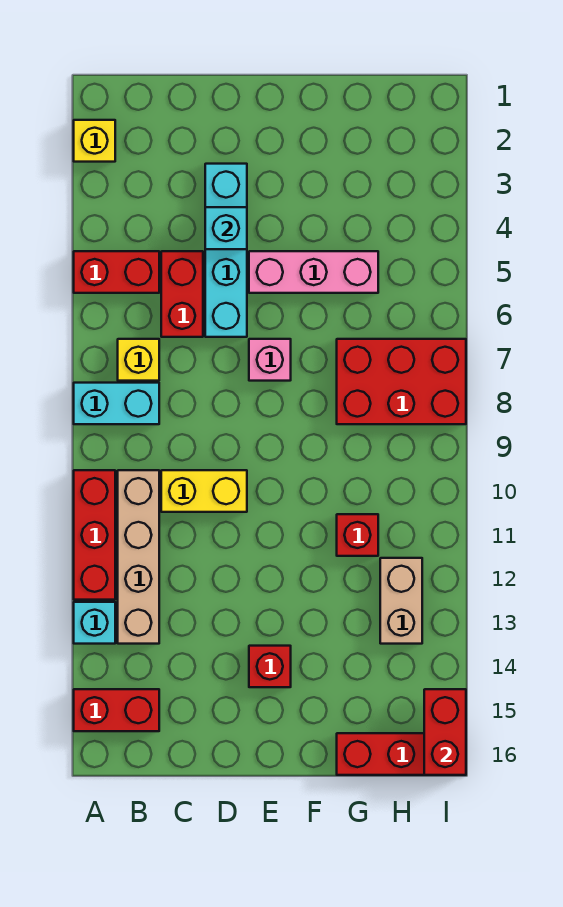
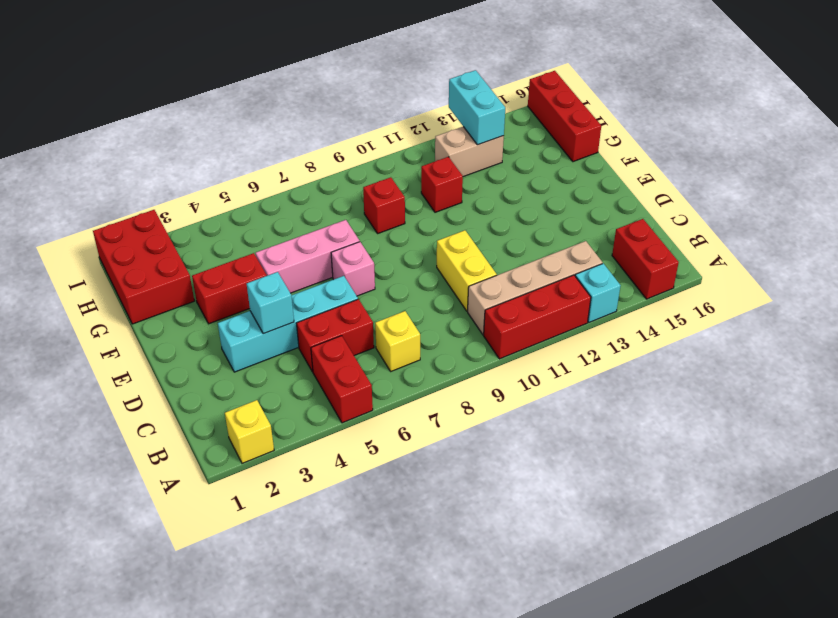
cyan brick A8:B8 level 1 -> cyan brick H13:I13 level 2
pink brick E5:G5 level 1 -> pink brick F5:F7 level 1
red brick E14 level 1 -> red brick G9 level 1
red brick G7:I8 level 1 -> red brick G1:I2 level 1
red brick I15:I16 level 2 -> red brick F3:F4 level 1

